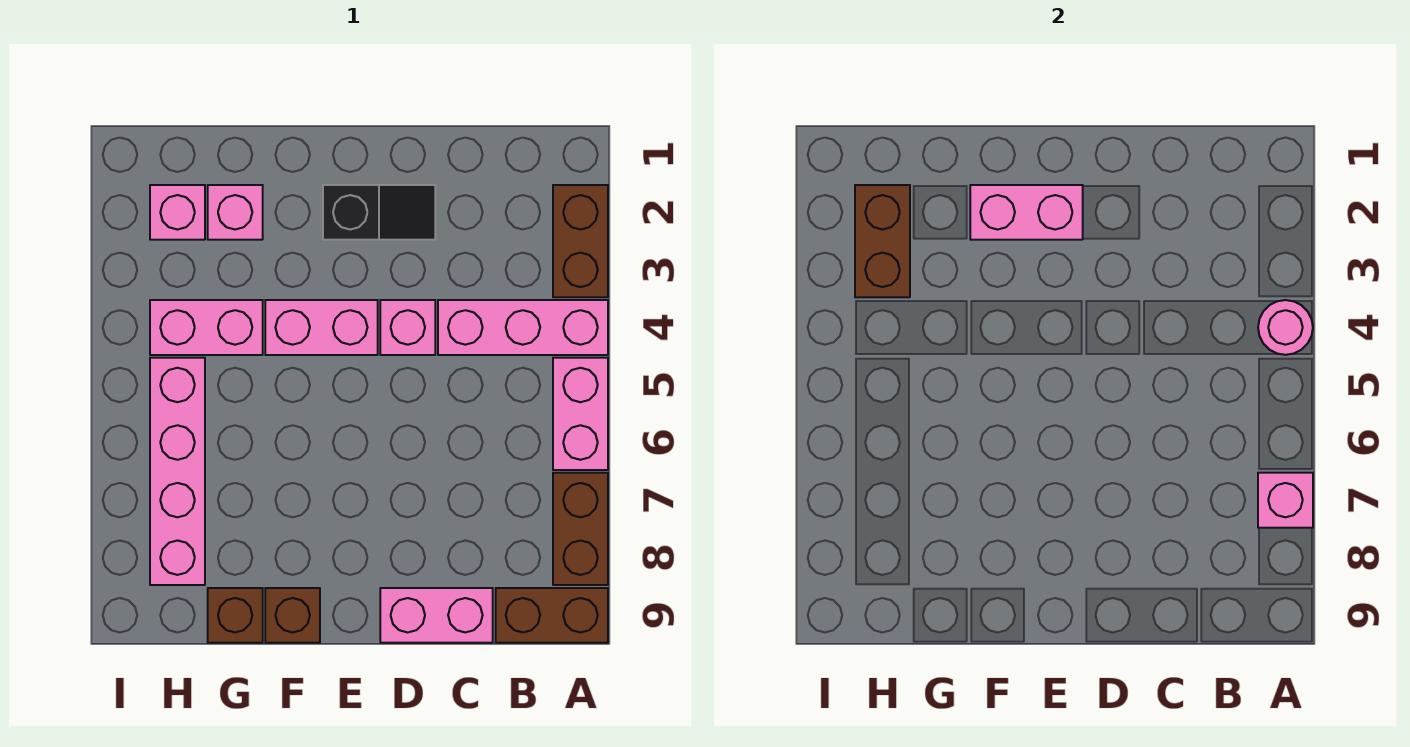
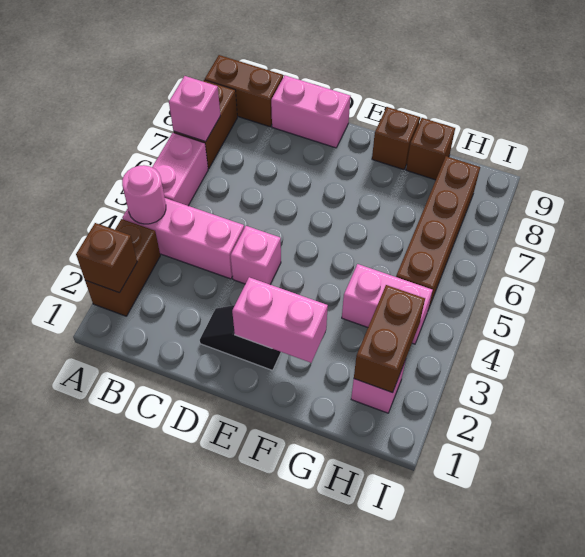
none -> brown brick A2 level 2
pink brick E4:F4 level 1 -> none
pink brick G2 level 1 -> none
pink brick H5:H8 level 1 -> brown brick H5:H8 level 1

